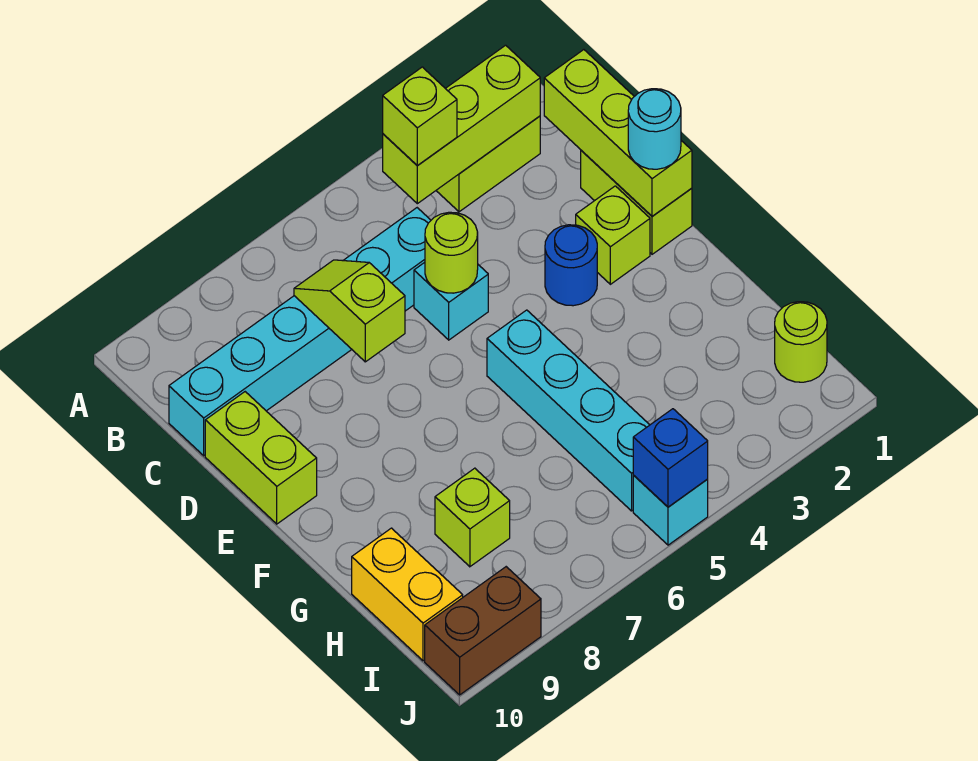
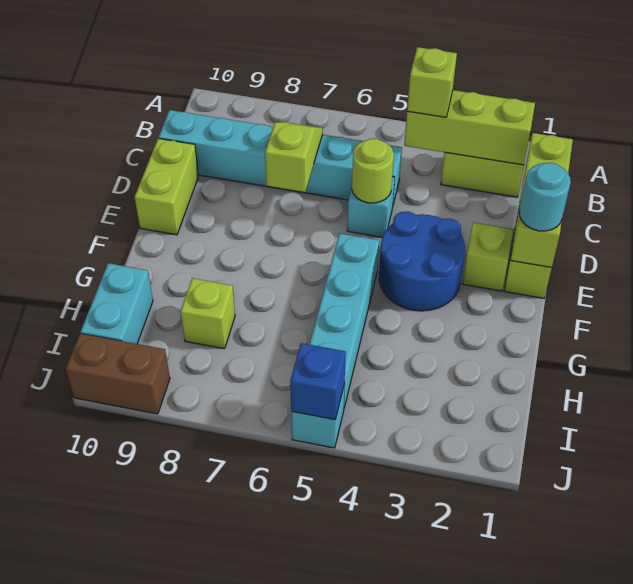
blue round brick E3 level 1 -> blue round brick E3:F4 level 1
yellow brick H10:I10 level 1 -> cyan brick H10:I10 level 1
lime round brick I1 level 1 -> none

